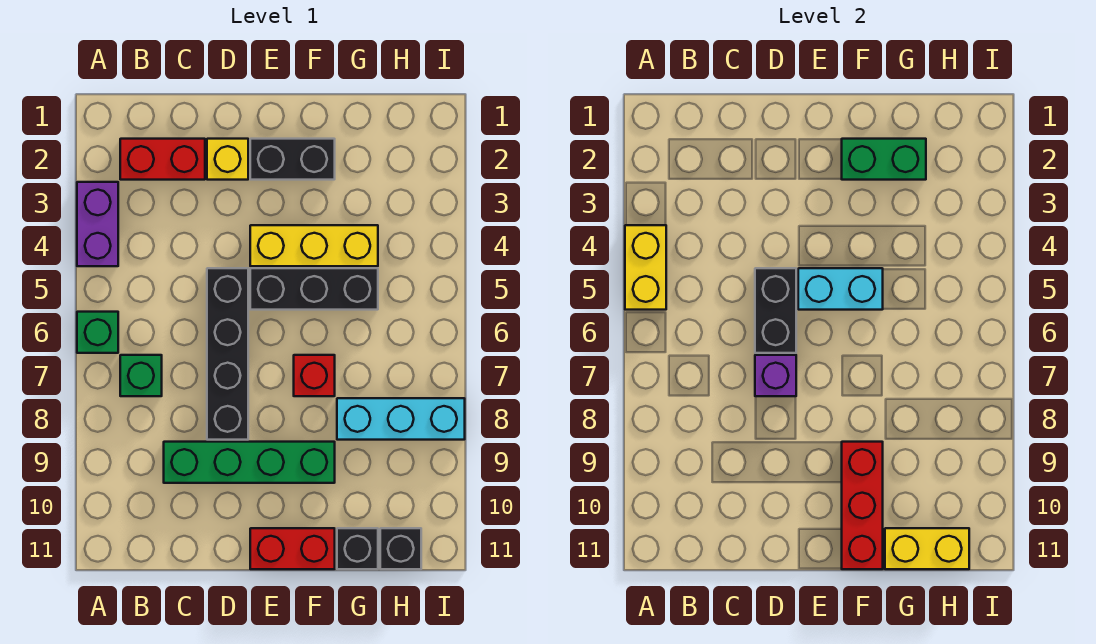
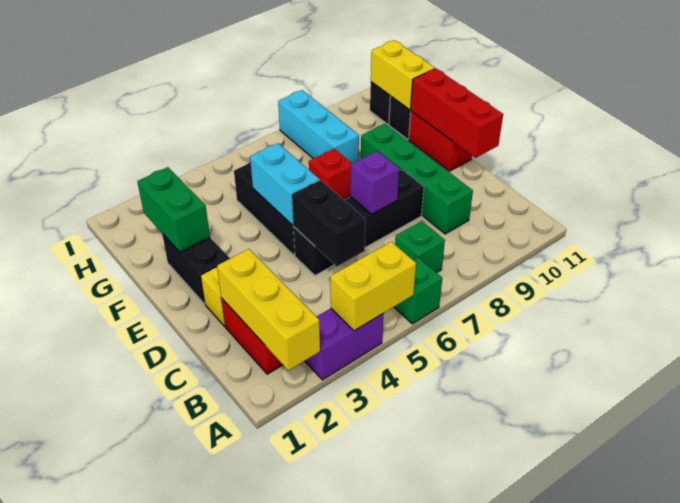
black brick D5:D6 level 2 -> black brick C5:D5 level 2
yellow brick E4:G4 level 1 -> yellow brick A2:C2 level 2
red brick F9:F11 level 2 -> red brick D11:F11 level 2

